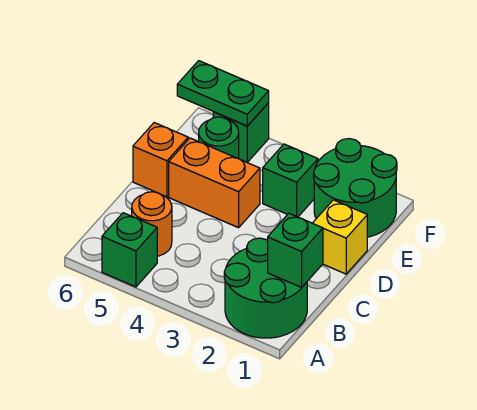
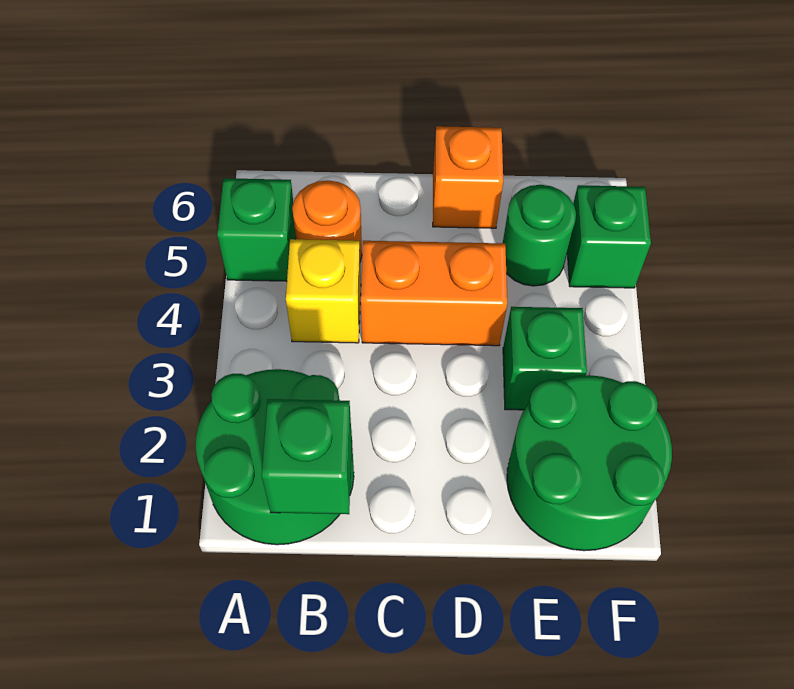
yellow brick D1 level 1 -> yellow brick B4 level 1
orange brick D4:D5 level 1 -> orange brick C4:D4 level 1
green plate F5:F6 level 2 -> none

